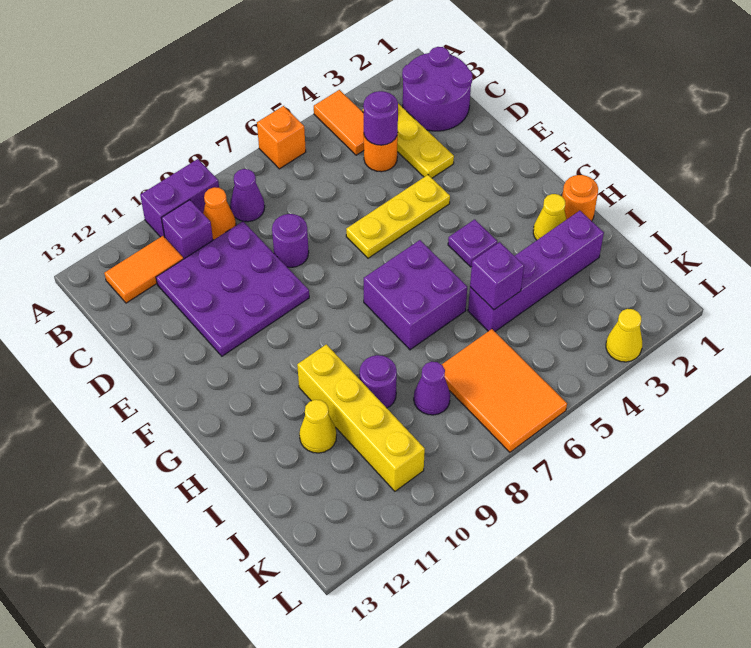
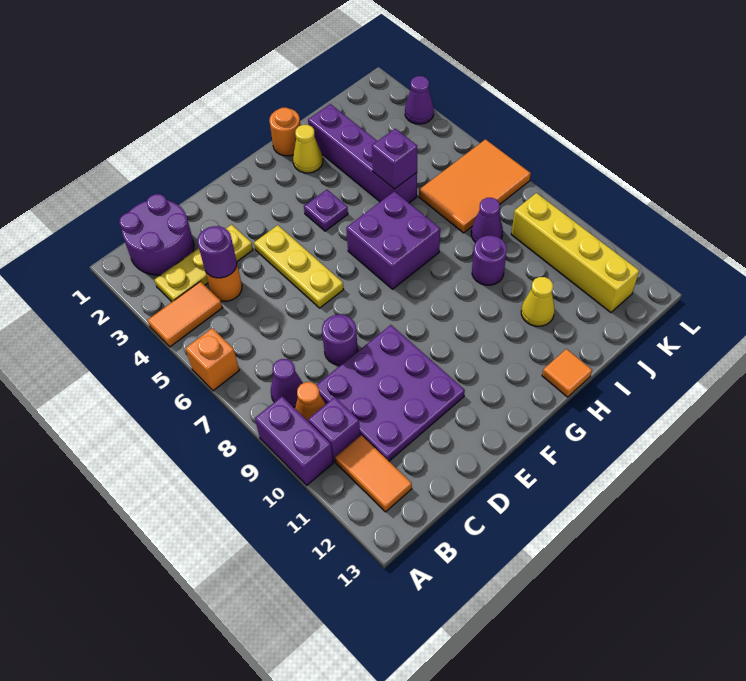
yellow brick H10:K10 level 1 -> yellow brick K9:K12 level 1
none -> orange tile H13 level 1
yellow cone L3 level 1 -> purple cone L3 level 1

